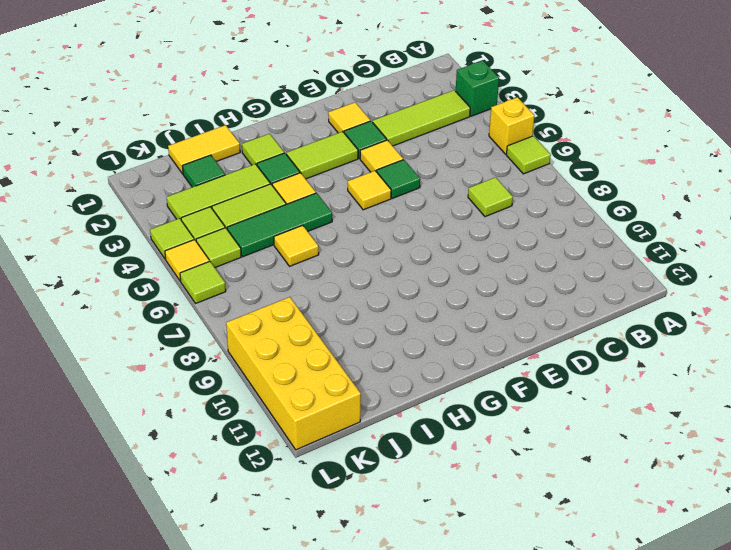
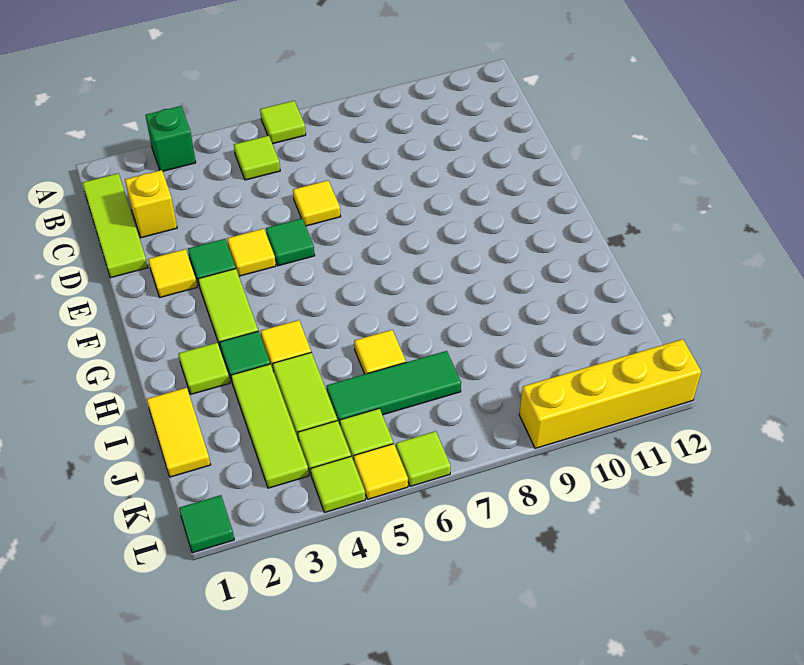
yellow brick A5 level 1 -> yellow brick C2 level 1
lime tile B3:D3 level 1 -> lime tile B1:D1 level 1
lime tile C7 level 1 -> lime tile B5 level 1
yellow tile F5 level 1 -> yellow tile D6 level 1
green tile H5:J5 level 1 -> green tile J5:J7 level 1
green tile J2 level 1 -> green tile L1 level 1
yellow brick K9:L12 level 1 -> yellow brick L9:L12 level 1

